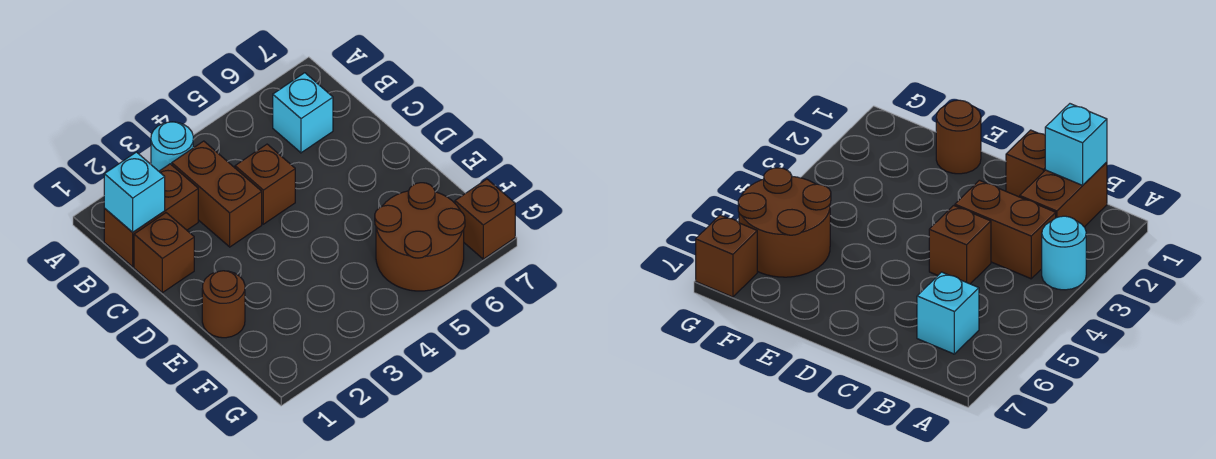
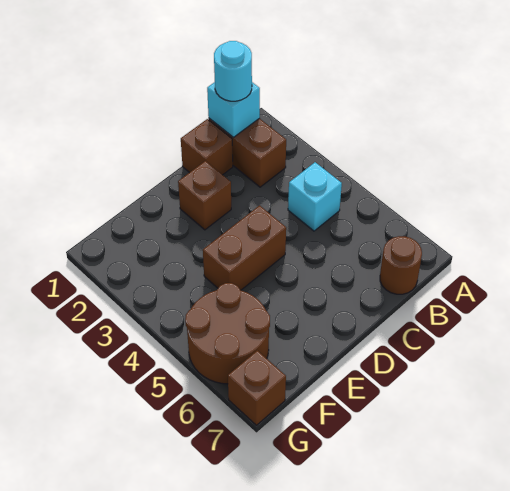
cyan round brick A3 level 1 -> cyan round brick B1 level 3
brown brick B3:C3 level 1 -> brown brick D4:E4 level 1
cyan brick B6 level 1 -> cyan brick B4 level 1
brown brick C4 level 1 -> brown brick D2 level 1
brown round brick E1 level 1 -> brown round brick B7 level 1

